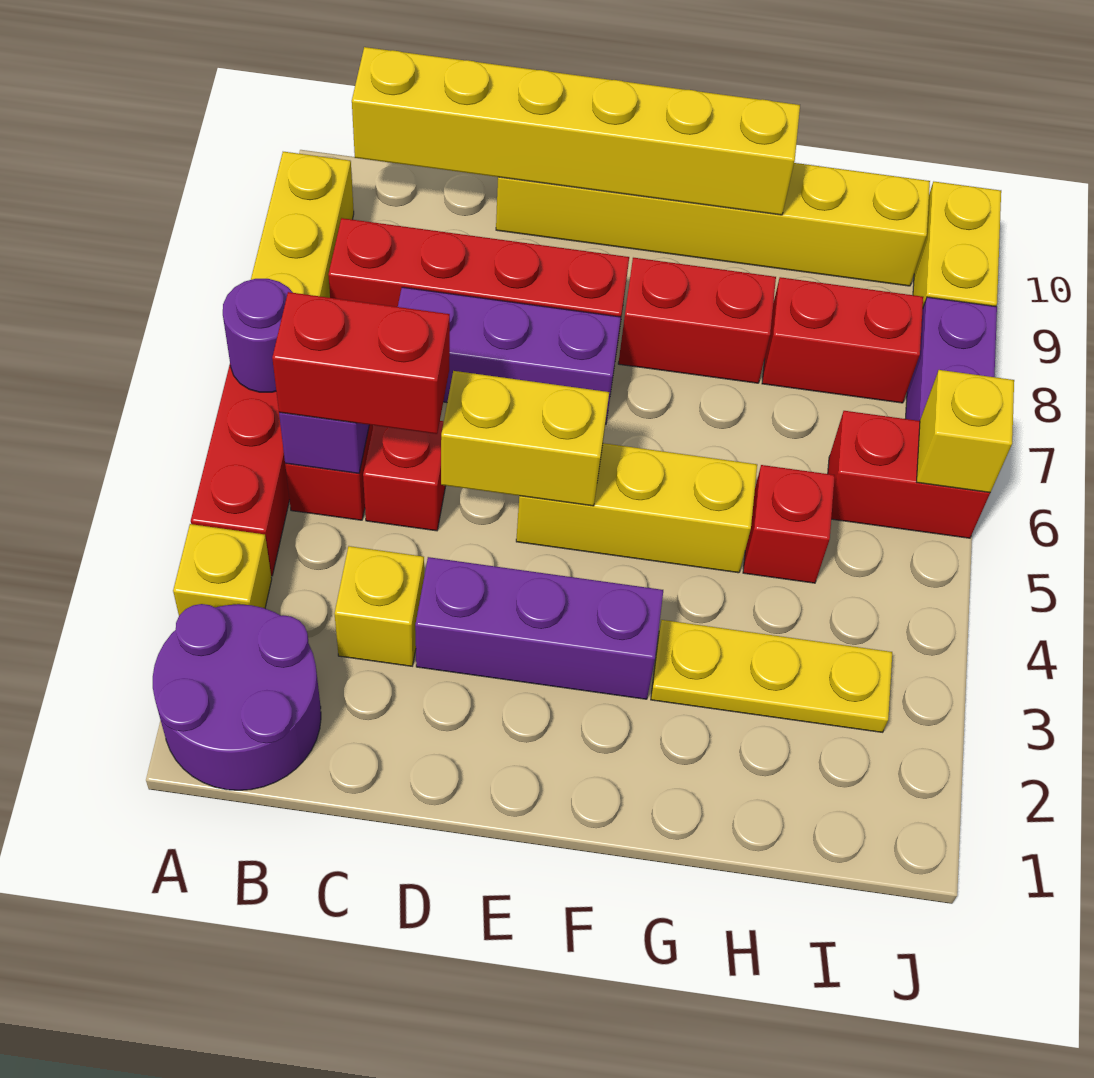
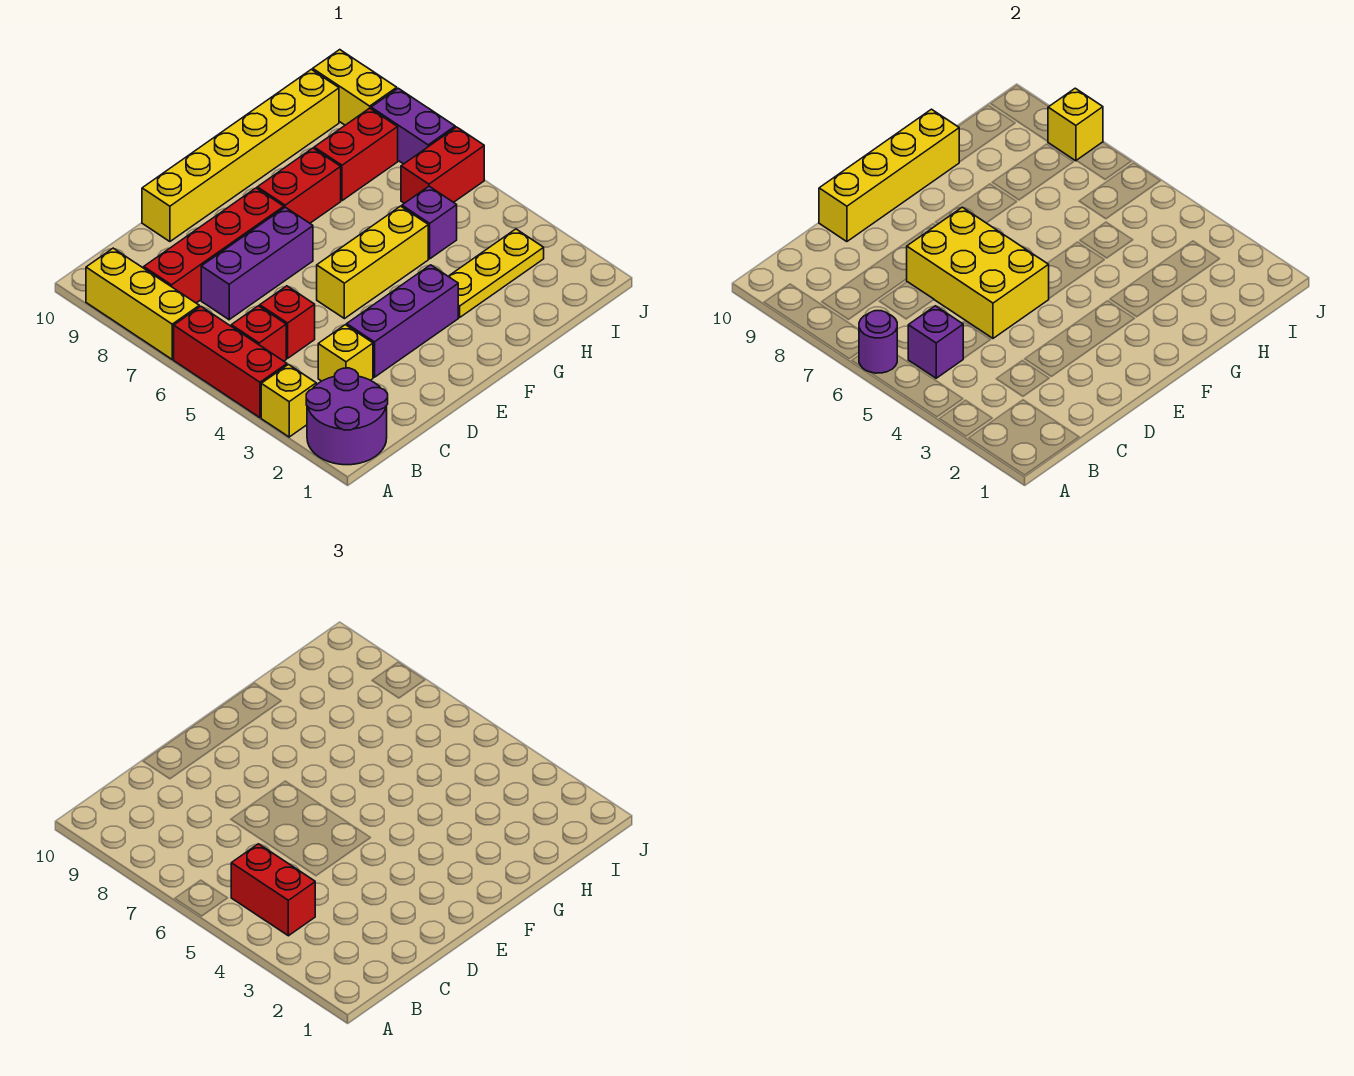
red brick B5:C5 level 3 -> red brick B4:B5 level 3
yellow brick B10:G10 level 2 -> yellow brick D10:G10 level 2
yellow brick D5:E5 level 2 -> yellow brick D5:E7 level 2
red brick H5 level 1 -> purple brick H5 level 1
yellow brick J6 level 2 -> yellow brick J8 level 2

